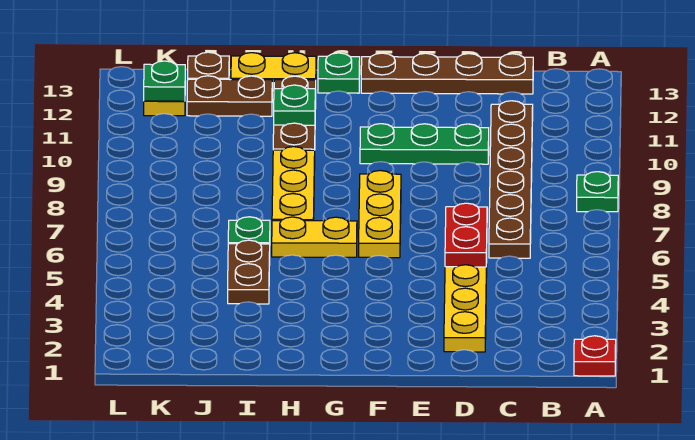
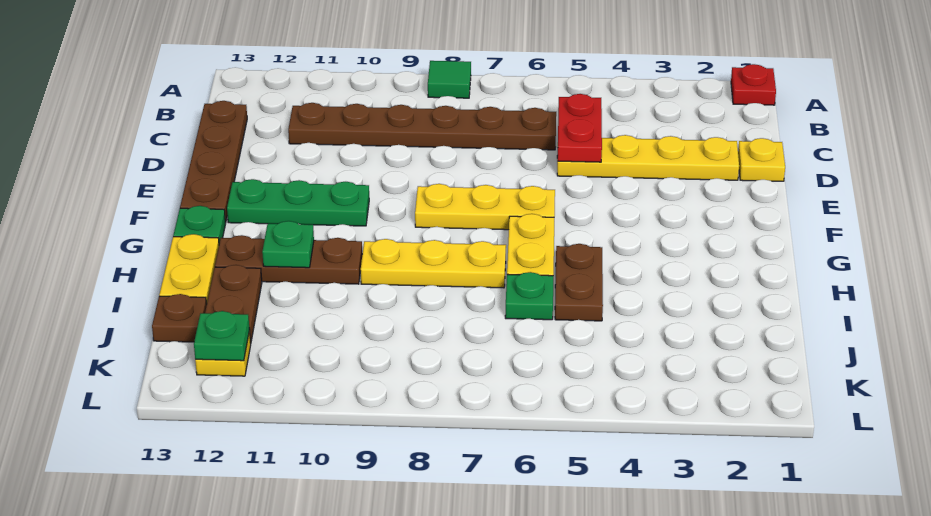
green plate A8 level 1 -> green tile A8 level 1
none -> yellow plate D1 level 1
red plate D5:D6 level 2 -> red plate C5:D5 level 2
green plate D10:F10 level 1 -> green plate F10:F12 level 1
brown plate I4:I5 level 1 -> brown plate H5:I5 level 1

